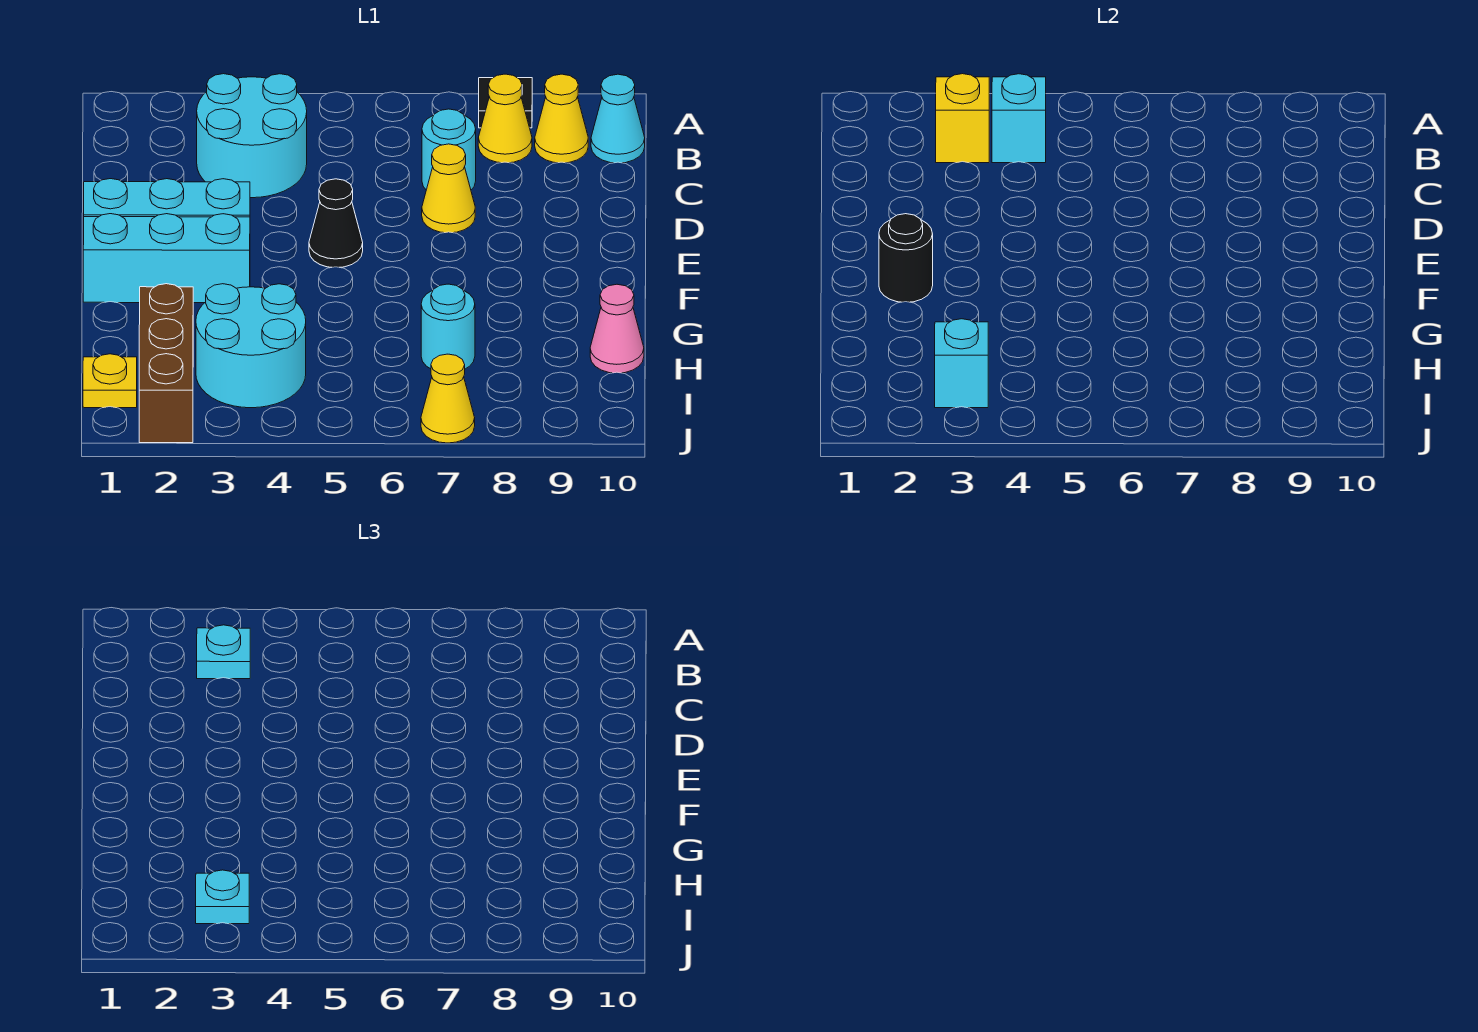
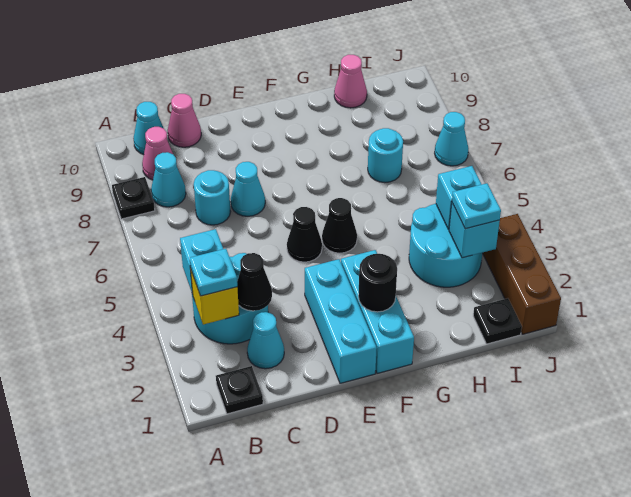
none -> black plate B1 level 1
yellow cone B8 level 1 -> cyan cone B8 level 1
yellow cone B9 level 1 -> pink cone B9 level 1
none -> cyan cone C2 level 1
none -> black cone C3 level 2
none -> pink cone C10 level 1
yellow cone D7 level 1 -> cyan cone D7 level 1
none -> black cone F5 level 1
brown brick H2:J2 level 1 -> brown brick J1:J3 level 1
yellow plate I1 level 1 -> black plate I1 level 1
none -> cyan brick I4 level 2
yellow cone J7 level 1 -> cyan cone J7 level 1

